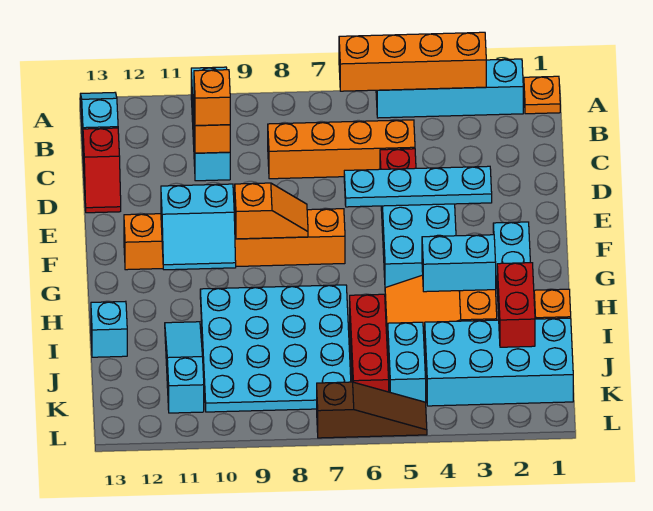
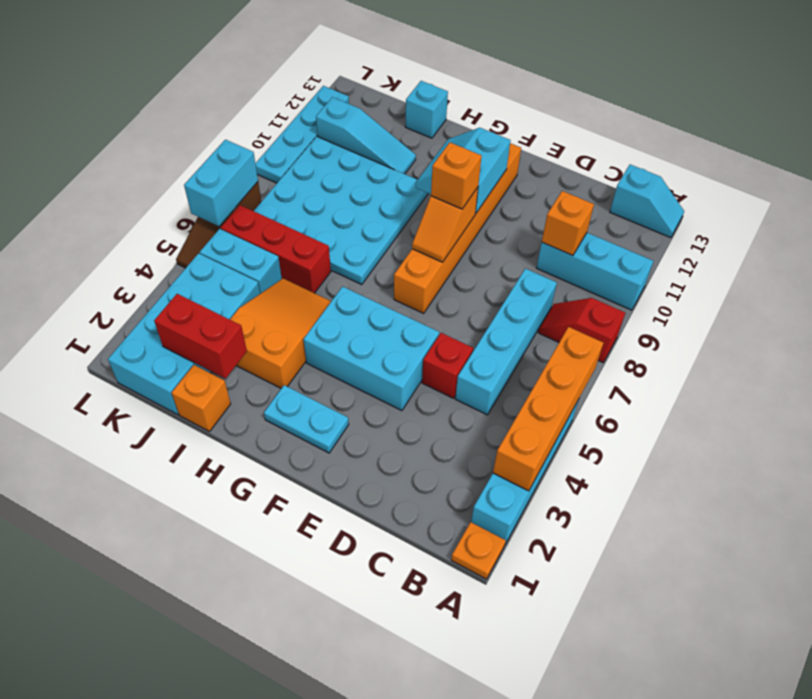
orange brick C5:C8 level 1 -> cyan brick C5:C8 level 1
orange brick C10 level 3 -> orange brick F9 level 3
red slope C13:D13 level 1 top C -> red slope A8:B8 level 1 top A
cyan plate E3:E6 level 2 -> cyan plate L9:L12 level 1
cyan brick H3:H4 level 2 -> cyan brick L6:L7 level 2

